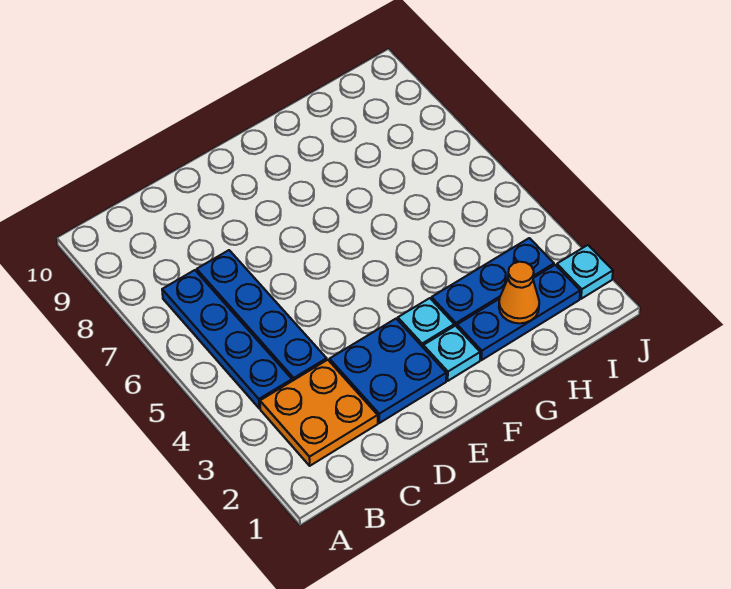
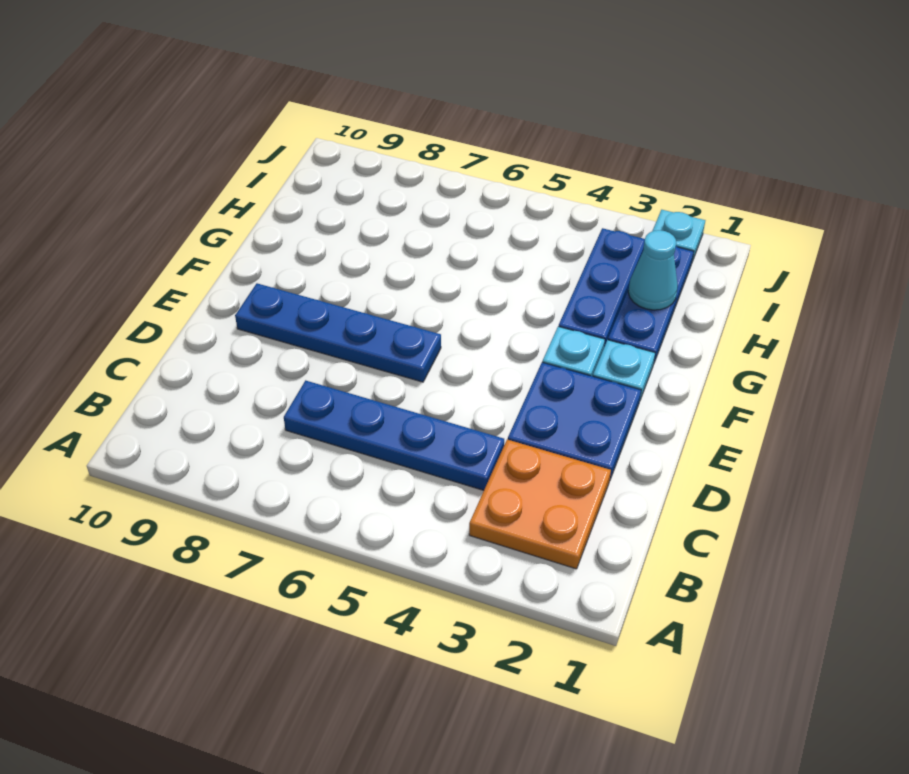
blue plate B4:B7 level 1 -> blue plate E6:E9 level 1
orange cone H2 level 2 -> cyan cone H2 level 2

